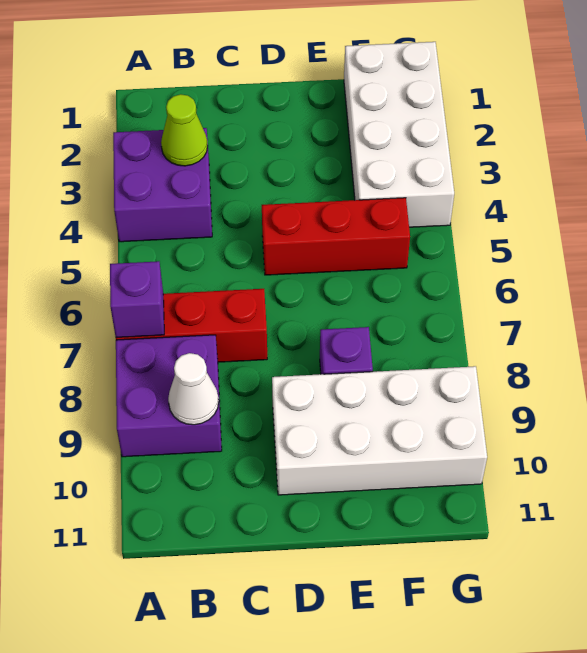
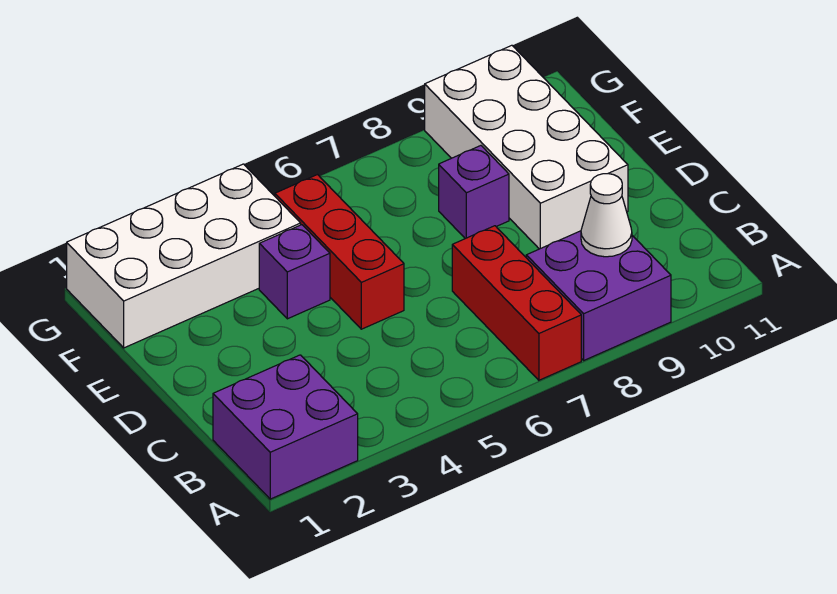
purple brick A3:B4 level 1 -> purple brick A1:B2 level 1
purple brick A7 level 2 -> purple brick E4 level 1
lime cone B3 level 2 -> none

